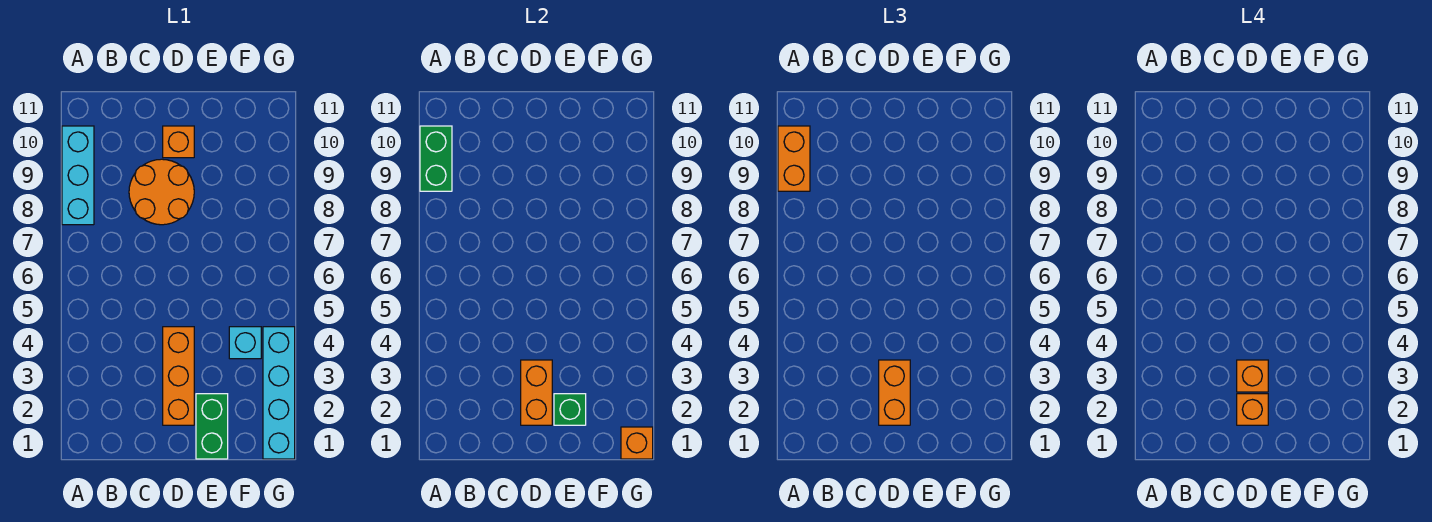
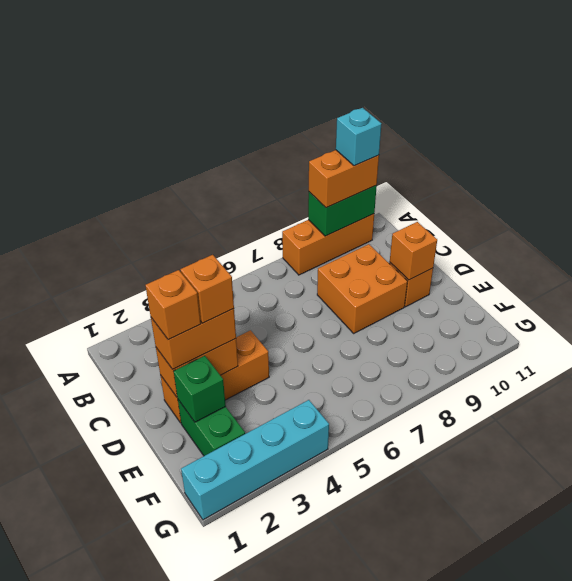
cyan brick A8:A10 level 1 -> orange brick A8:A10 level 1
orange round brick C8:D9 level 1 -> orange brick C8:D9 level 1
green brick E1:E2 level 1 -> green brick E2:F2 level 1
cyan brick F4 level 1 -> cyan brick A10 level 4
orange brick G1 level 2 -> orange brick D10 level 2

